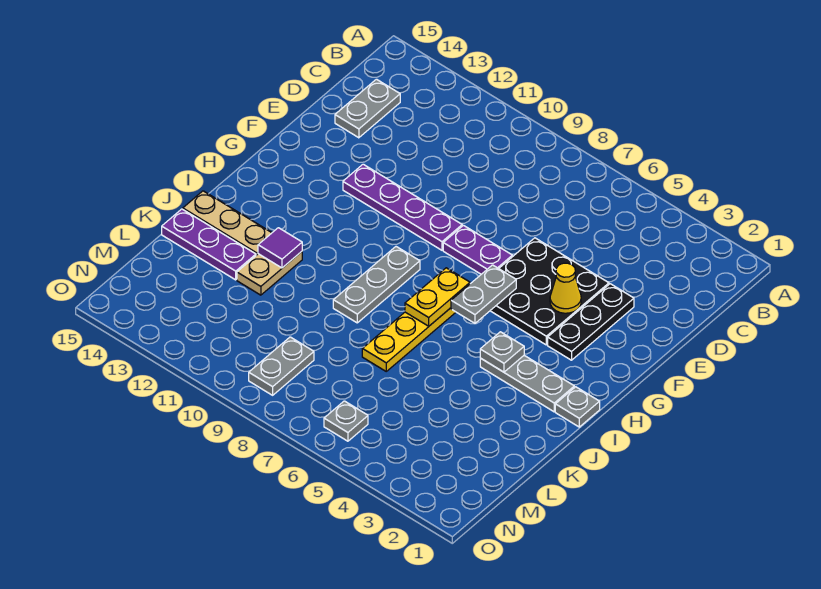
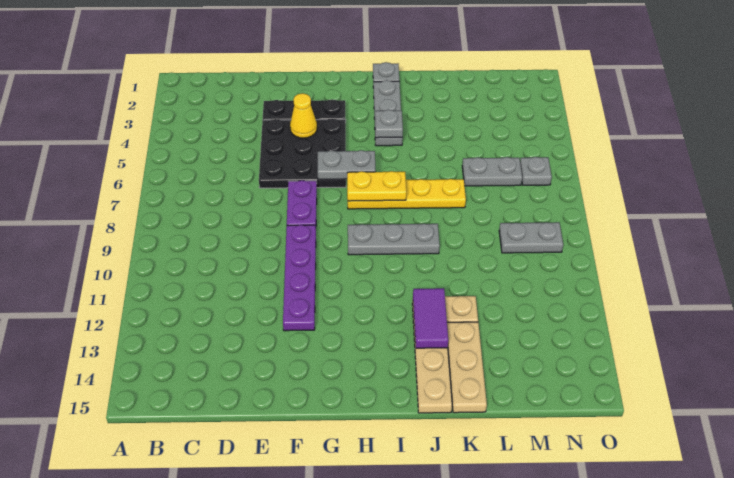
grey plate C14:D14 level 1 -> grey plate L6:M6 level 1
purple tile J12 level 2 -> purple tile J12:J13 level 2
purple plate K13:K15 level 1 -> tan plate K13:K15 level 1

